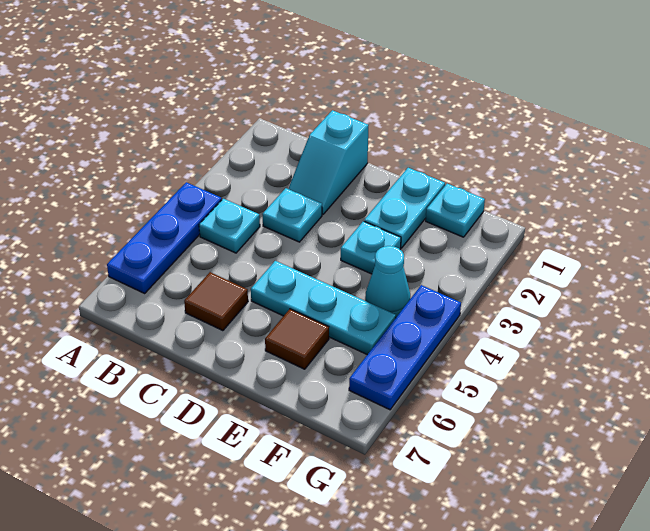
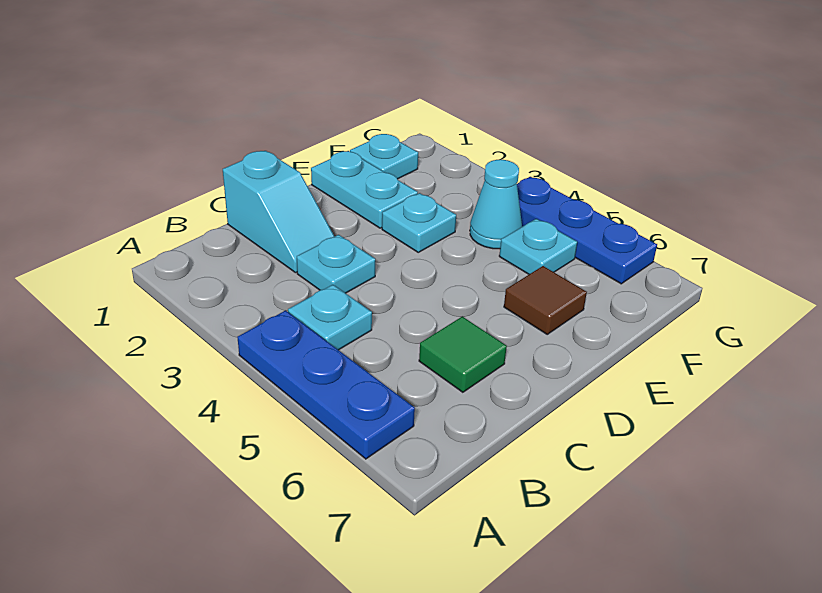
brown tile C6 level 1 -> green tile C6 level 1
cyan plate D5:F5 level 1 -> cyan plate F5 level 1

